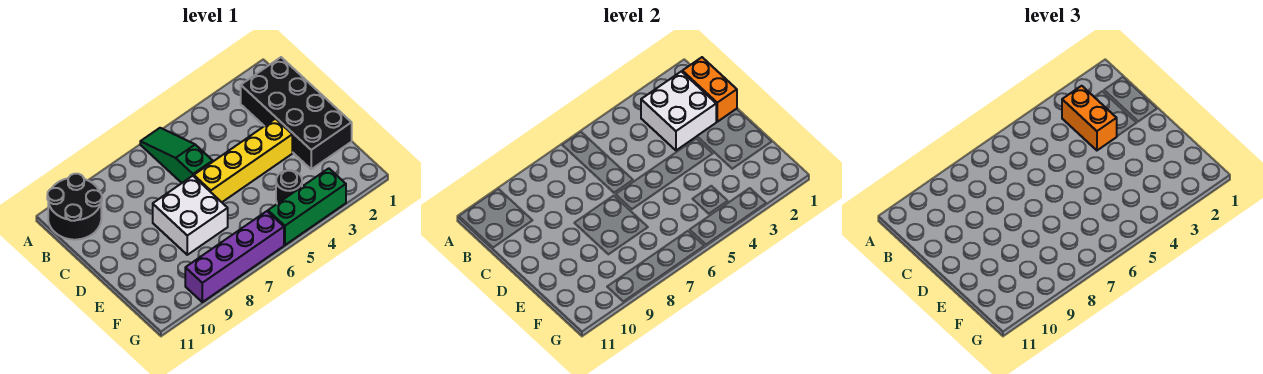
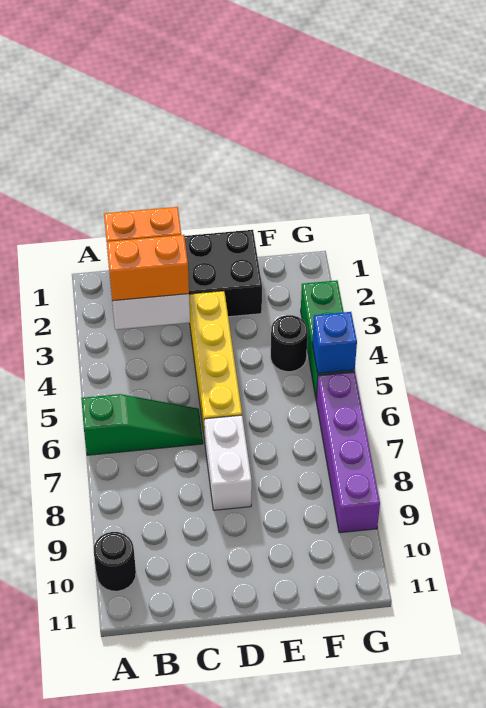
green slope A6:C6 level 1 top C -> green slope A6:C6 level 1 top A
black round brick A10:B11 level 1 -> black round brick A10 level 1
white brick D7:E8 level 1 -> white brick D7:D8 level 1
none -> blue brick G5 level 2

